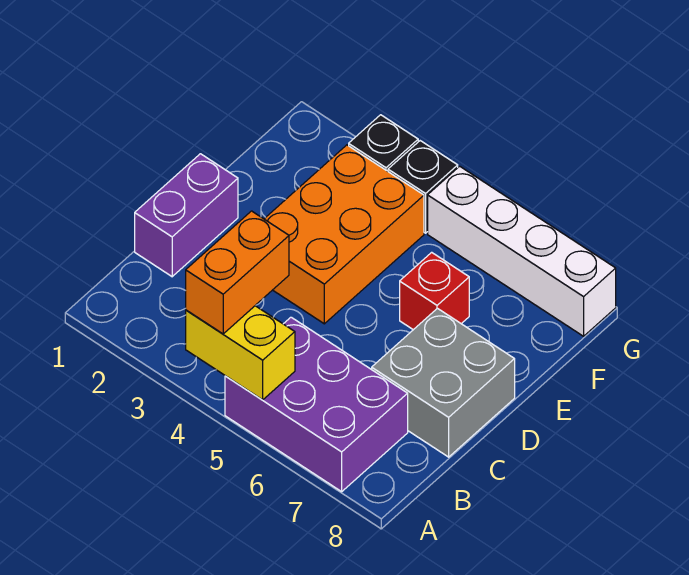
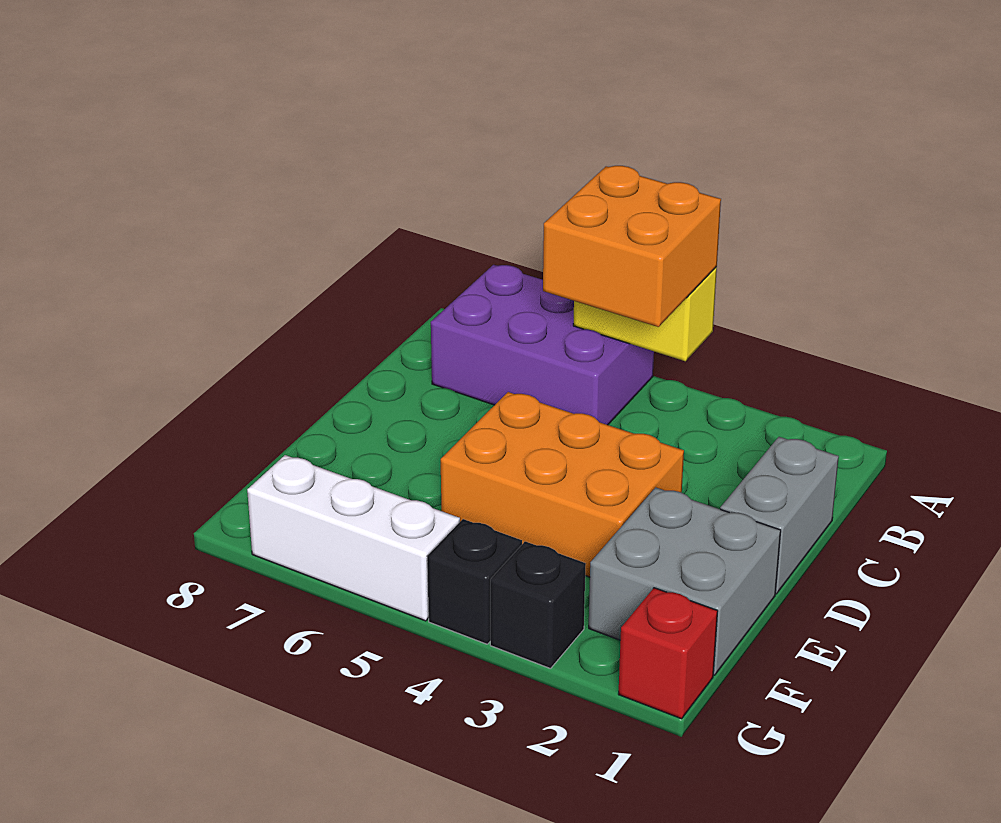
orange brick A4:B4 level 3 -> orange brick A4:B5 level 3
purple brick C1:D1 level 1 -> grey brick C1:D1 level 1
grey brick C7:D8 level 1 -> grey brick E1:F2 level 1
orange brick D3:F4 level 1 -> orange brick D3:E5 level 1
red brick E6 level 1 -> red brick G1 level 1
white brick G5:G8 level 1 -> white brick G5:G7 level 1

